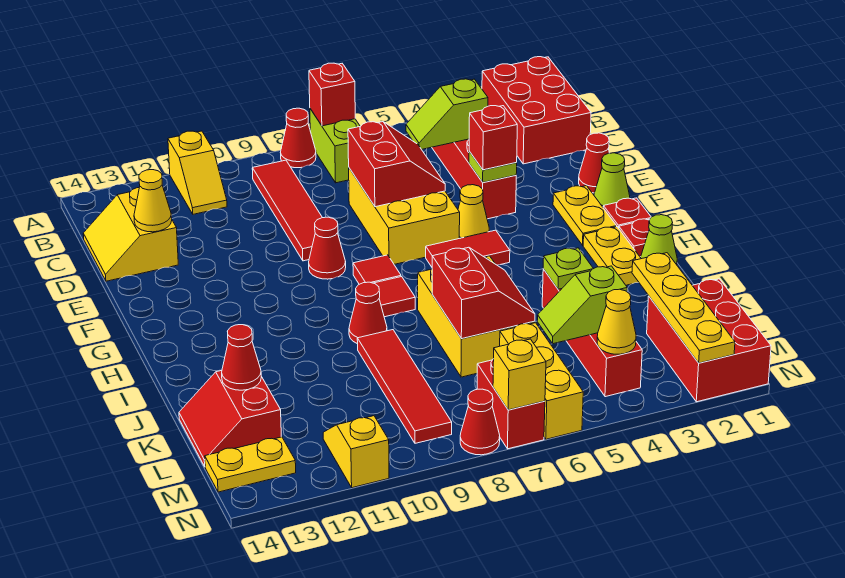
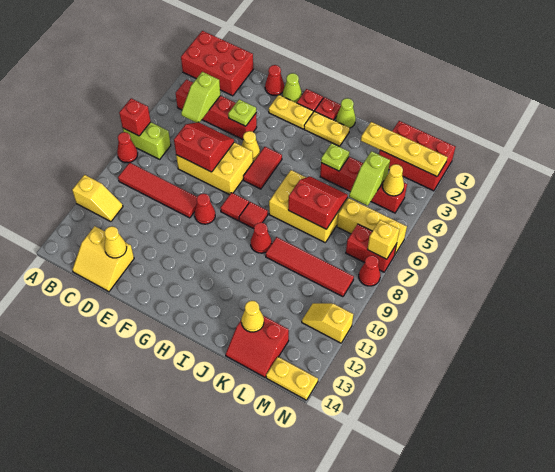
red brick E4 level 3 -> none
red cone K13 level 2 -> yellow cone K13 level 2
yellow plate M13:M14 level 1 -> yellow plate M14:N14 level 1

